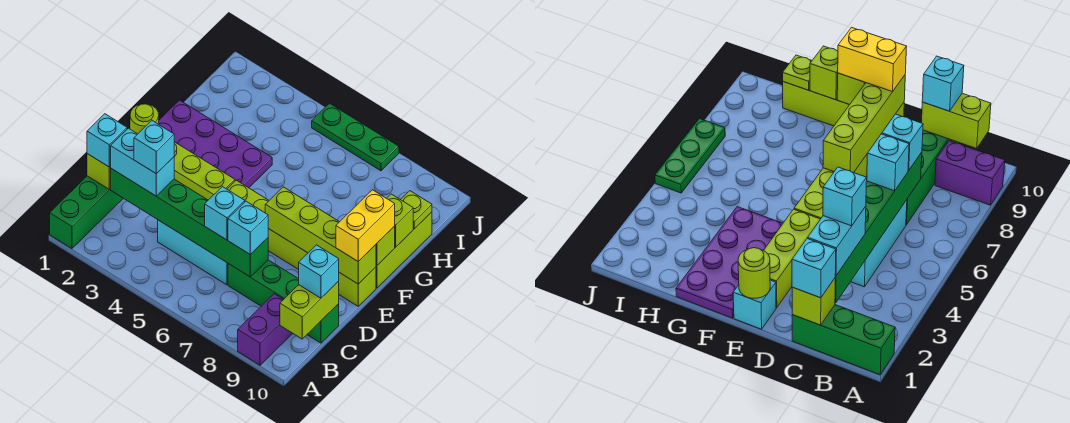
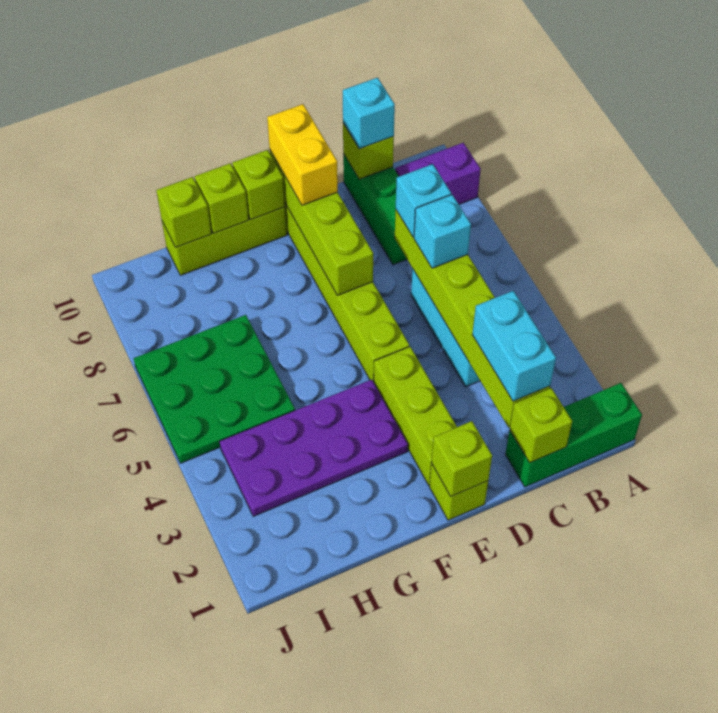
lime brick B10:C10 level 2 -> lime brick C10 level 2
cyan brick C1 level 3 -> none
green brick C2:C7 level 2 -> lime brick C2:C7 level 2
cyan brick C3 level 4 -> none
green brick C7:C10 level 1 -> green brick C8:C10 level 1
cyan brick E1 level 1 -> lime brick E1 level 1
lime round brick E1 level 2 -> lime brick E1 level 2
yellow brick E10:F10 level 3 -> yellow brick E9:E10 level 3
purple plate F1:G4 level 1 -> purple plate F3:I4 level 1
lime plate H10 level 2 -> lime brick H10 level 2
green plate J5:J7 level 1 -> green plate H5:J7 level 1

